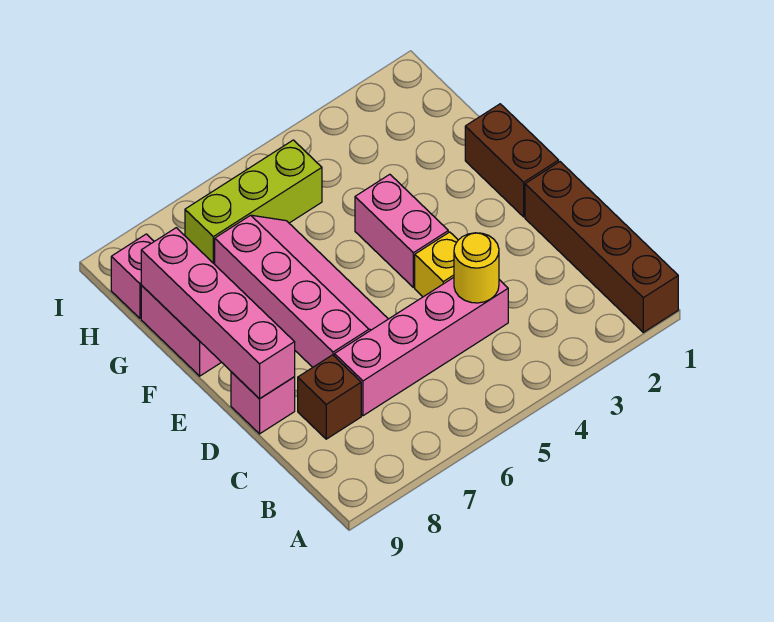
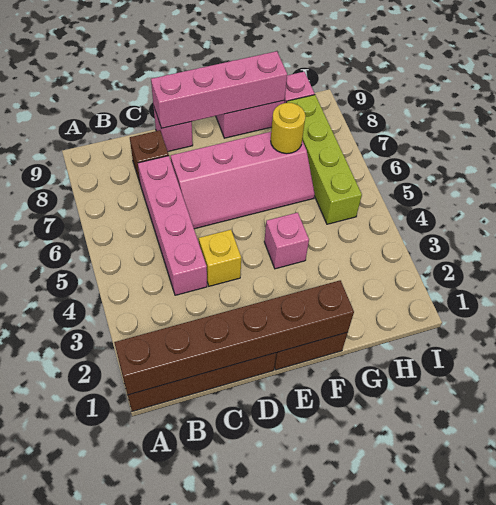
none -> brown brick A1:F1 level 2
yellow round brick C4 level 2 -> yellow round brick G7 level 2
pink brick E4:F4 level 1 -> pink brick F4 level 1
lime brick H5:H7 level 1 -> lime brick H5:H8 level 1

